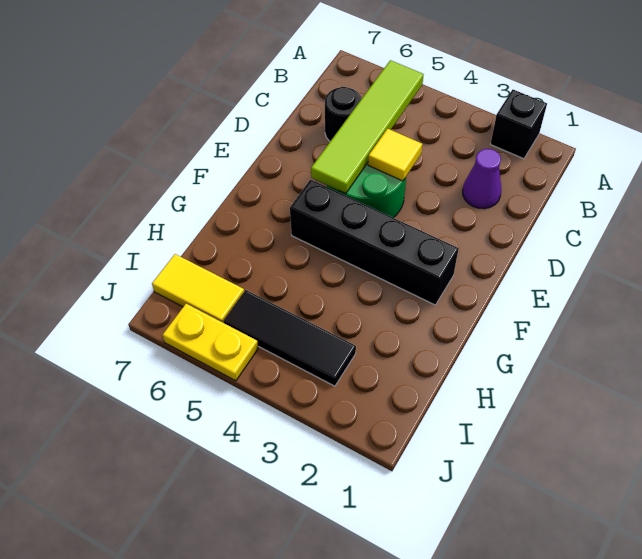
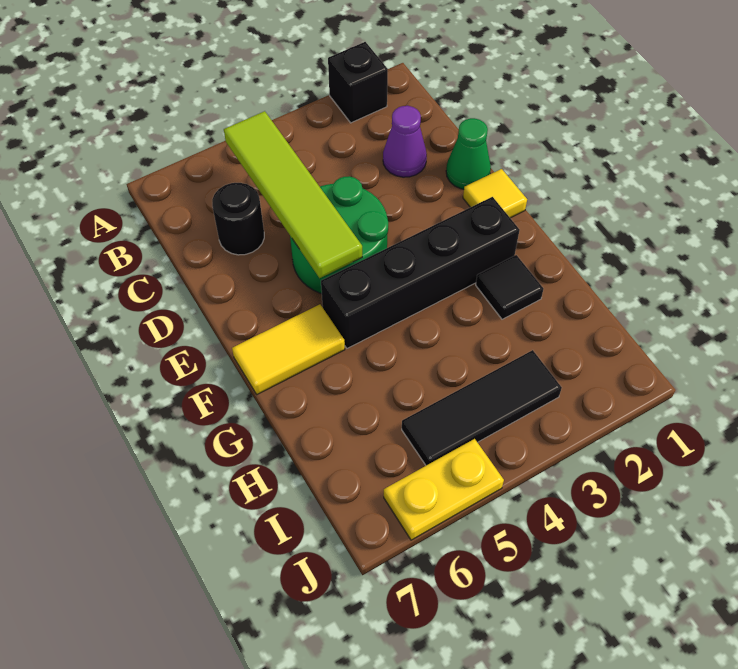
none -> green cone D1 level 1
yellow tile D4 level 2 -> yellow tile E1 level 1
none -> black tile G2 level 1
yellow tile I6:I7 level 1 -> yellow tile F6:F7 level 1

